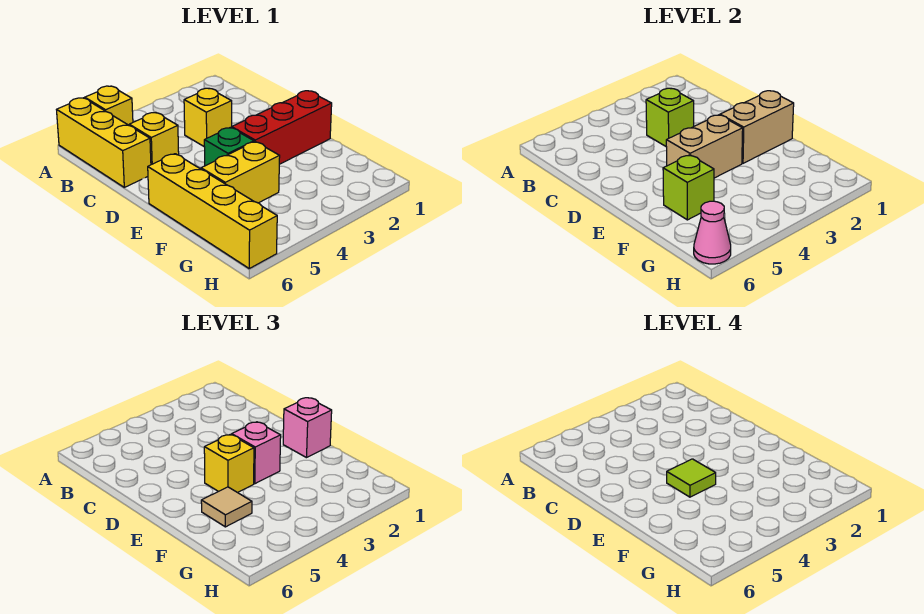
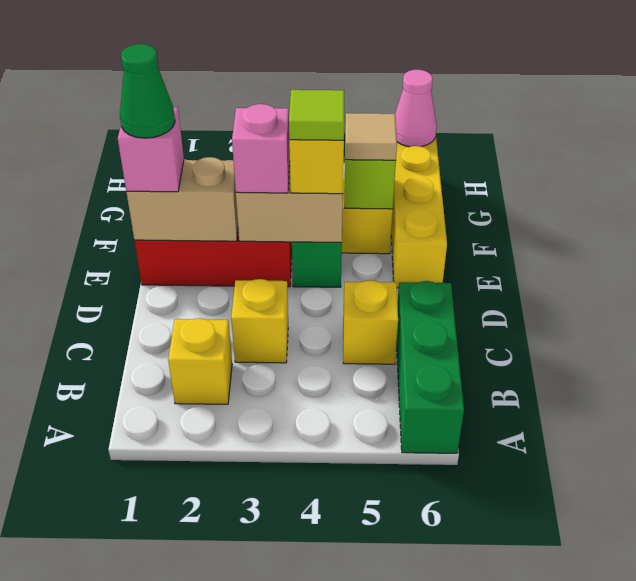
yellow brick A5 level 1 -> yellow brick B2 level 1
yellow brick A6:C6 level 1 -> green brick A6:C6 level 1
lime brick C3 level 2 -> none
none -> green cone E1 level 4

